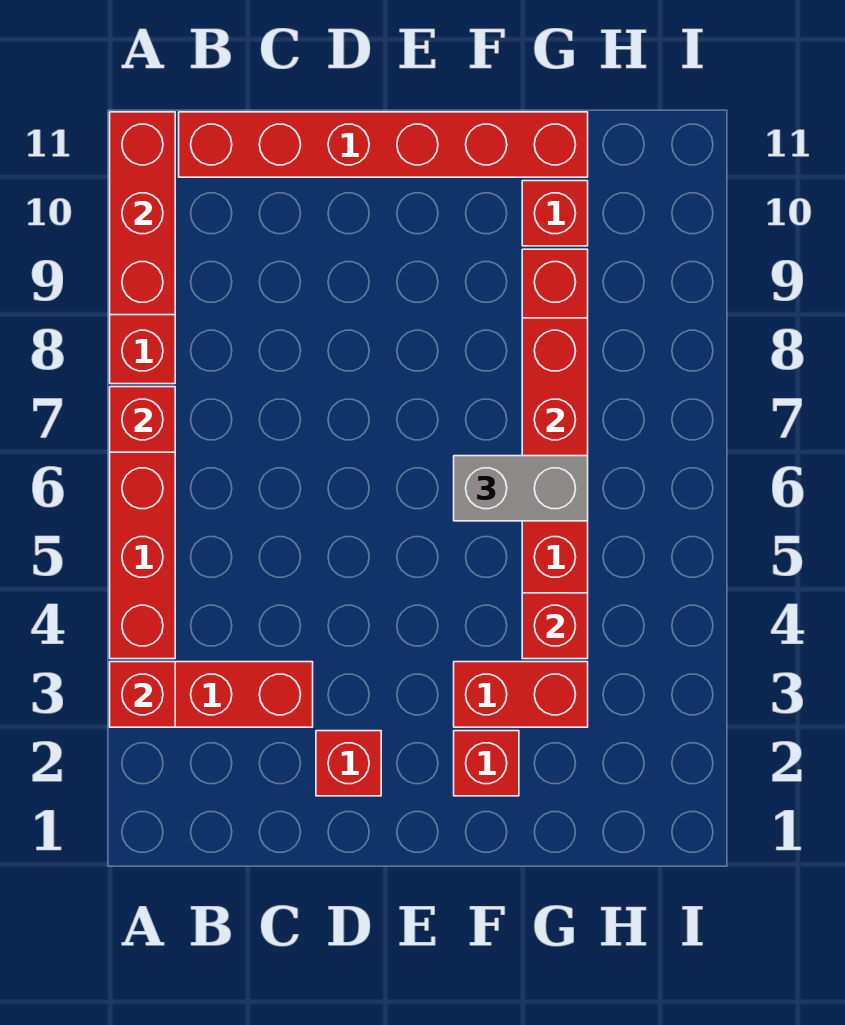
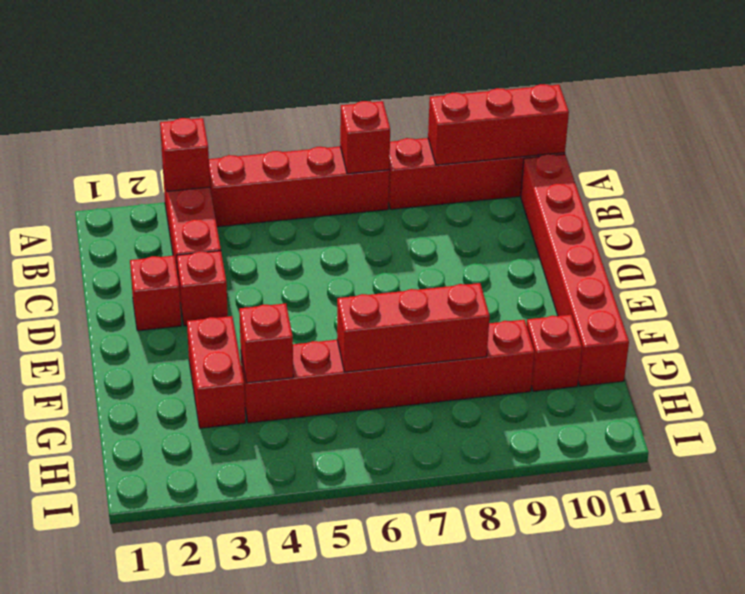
red brick F2 level 1 -> red brick D3 level 1
grey brick F6:G6 level 3 -> none

